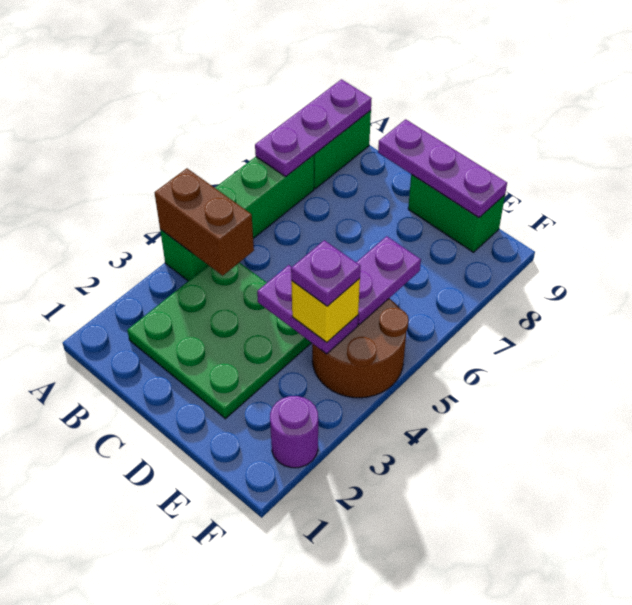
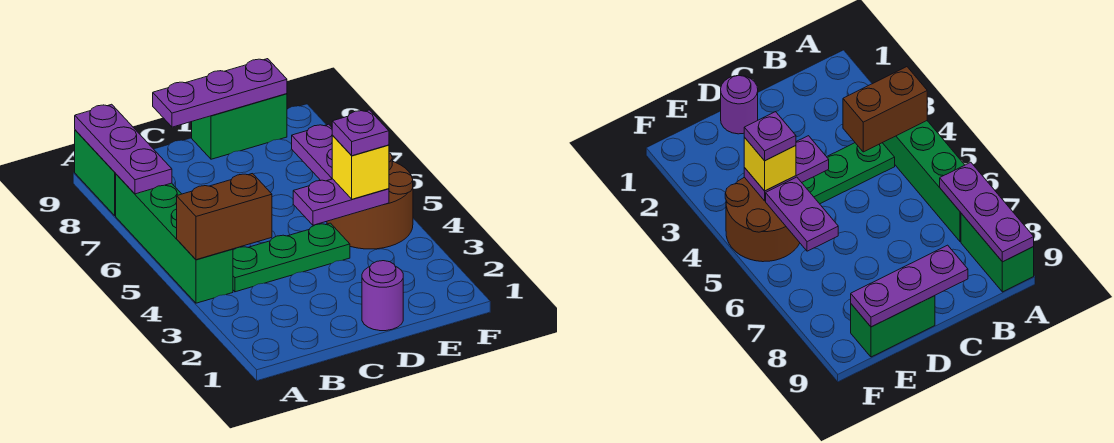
green plate B2:D4 level 1 -> green plate B4:D4 level 1
purple round brick F2 level 1 -> purple round brick D1 level 1

